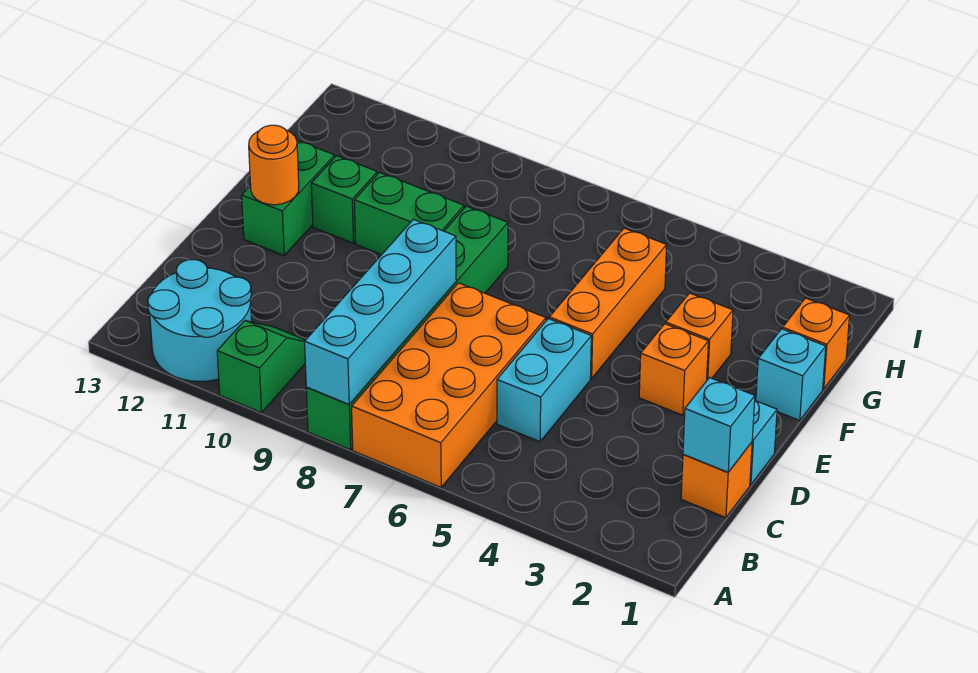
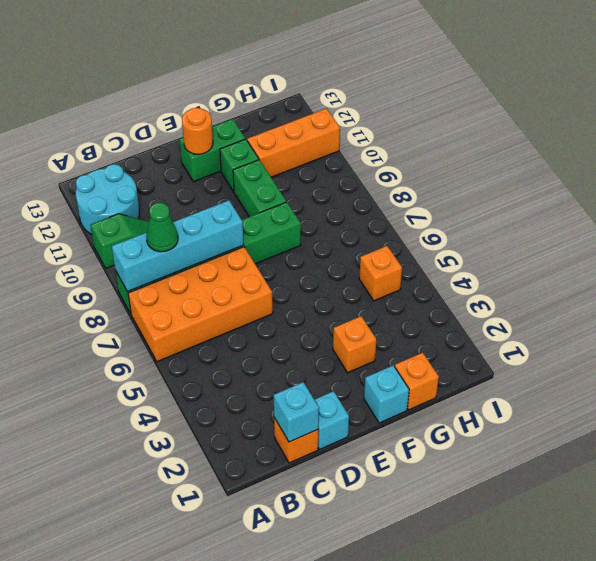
none -> green cone B8 level 3
cyan brick C5:D5 level 1 -> none
orange brick E3 level 1 -> orange brick H5 level 1
orange brick E5:G5 level 1 -> orange brick G11:I11 level 1

